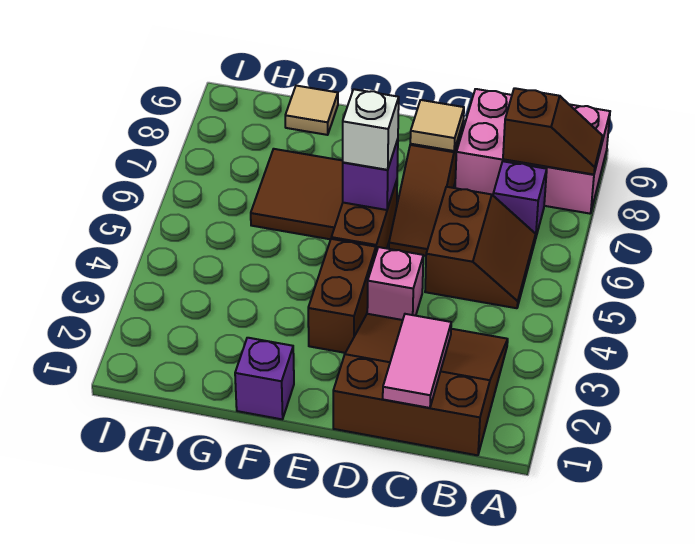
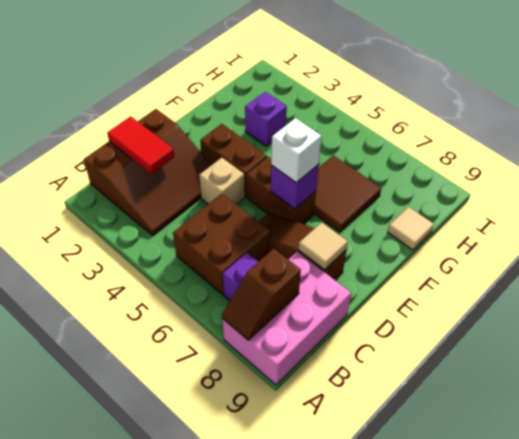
brown slope B5:C6 level 1 top C -> brown brick B5:C6 level 1
pink tile C1:C2 level 2 -> red tile C1:C2 level 2
pink brick D4 level 1 -> tan brick D4 level 1
purple brick F1 level 1 -> purple brick G3 level 1

